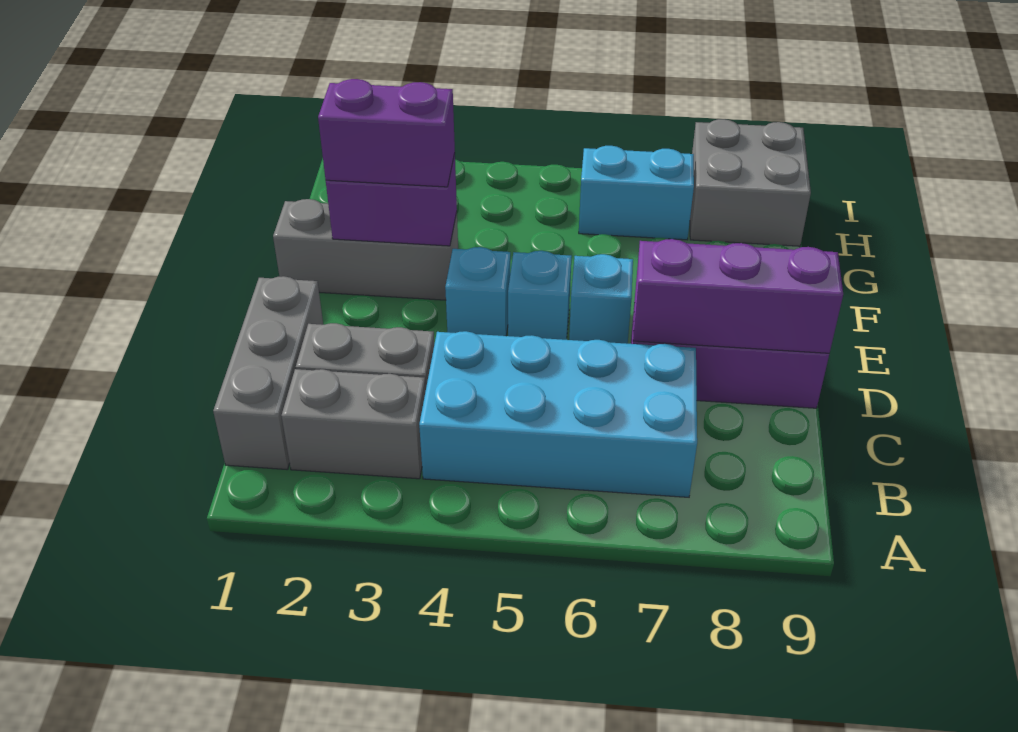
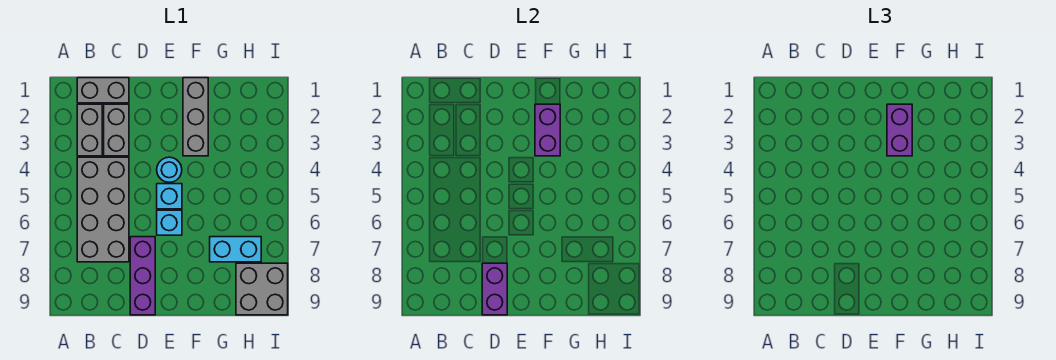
grey brick B1:D1 level 1 -> grey brick B1:C1 level 1
cyan brick B4:C7 level 1 -> grey brick B4:C7 level 1
purple brick D7:D9 level 2 -> purple brick D8:D9 level 2
cyan brick E4 level 1 -> cyan round brick E4 level 1
cyan brick H6:H7 level 1 -> cyan brick G7:H7 level 1

